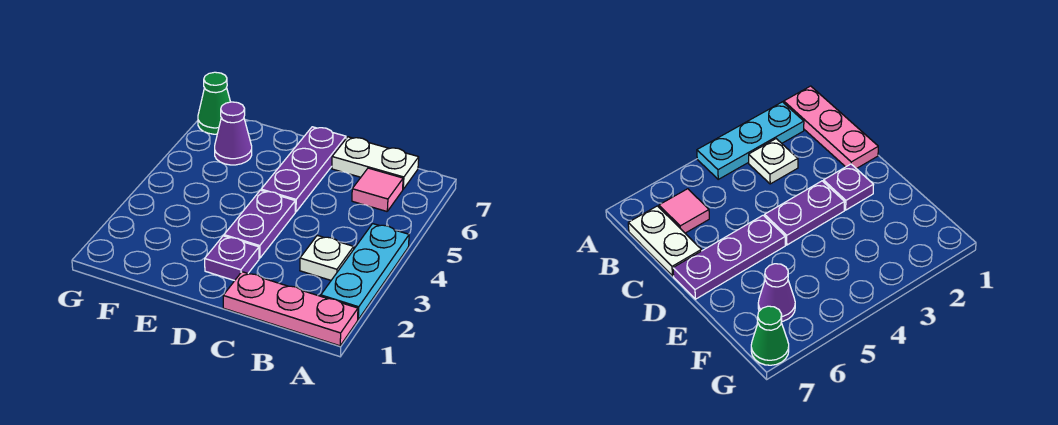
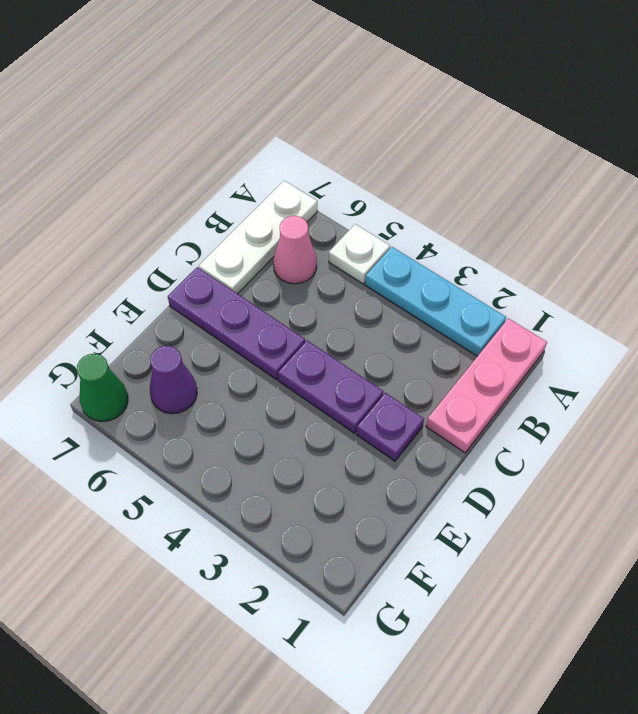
white plate B3 level 1 -> white plate A5 level 1
pink tile B6 level 1 -> pink cone B6 level 1
white plate B7:C7 level 1 -> white plate A7:C7 level 1

